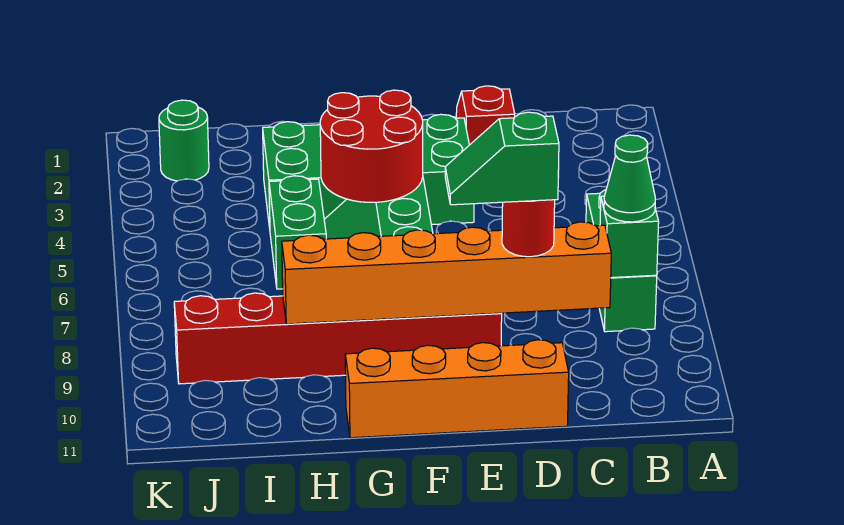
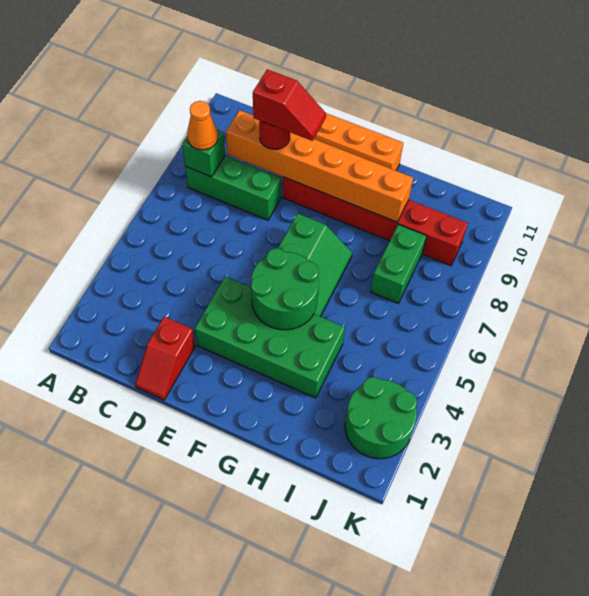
green brick B6:B8 level 1 -> green brick B8:D8 level 1
green cone B8 level 3 -> orange cone B8 level 3
green slope D9:E9 level 4 top D -> red slope D9:E9 level 4 top D
red round brick F4:G5 level 2 -> green round brick F4:G5 level 2
green brick H5:H6 level 1 -> green brick I7:I8 level 1
green round brick J2 level 1 -> green round brick J2:K3 level 1

